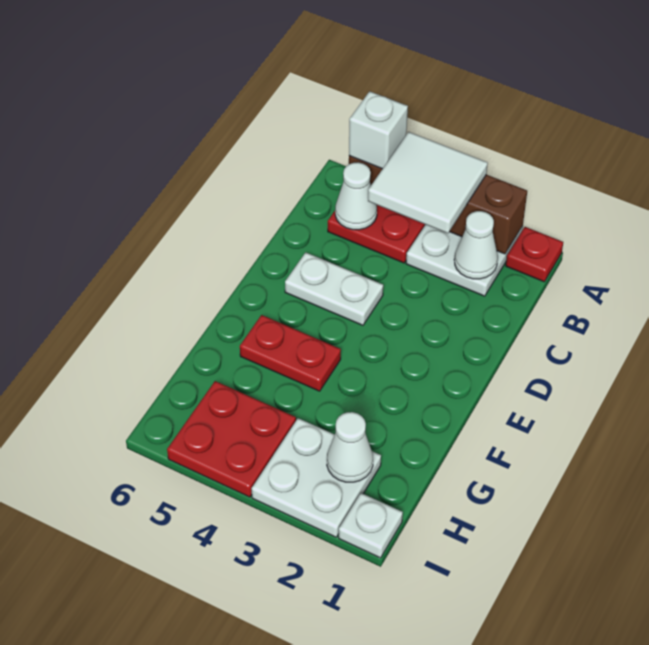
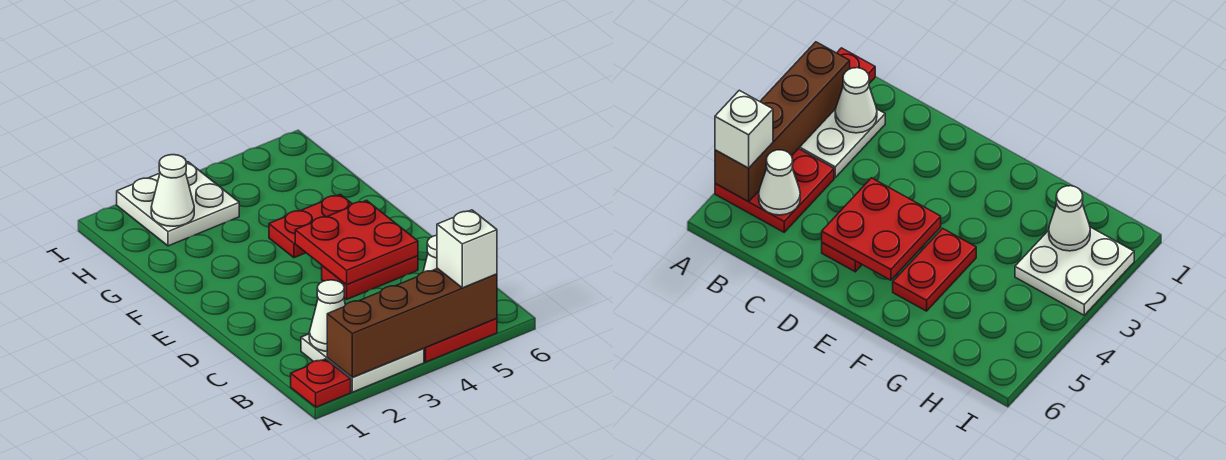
white tile A3:B4 level 3 -> none
white plate D4:D5 level 1 -> red plate D4:D5 level 1
red plate H4:I5 level 1 -> red plate D4:E5 level 2
white plate I1 level 1 -> none

